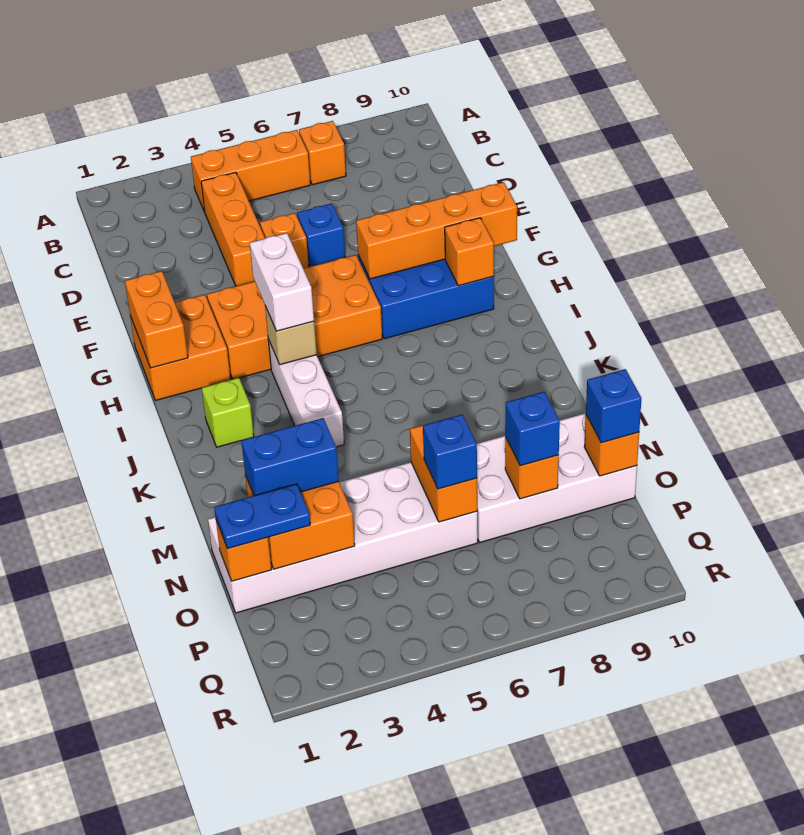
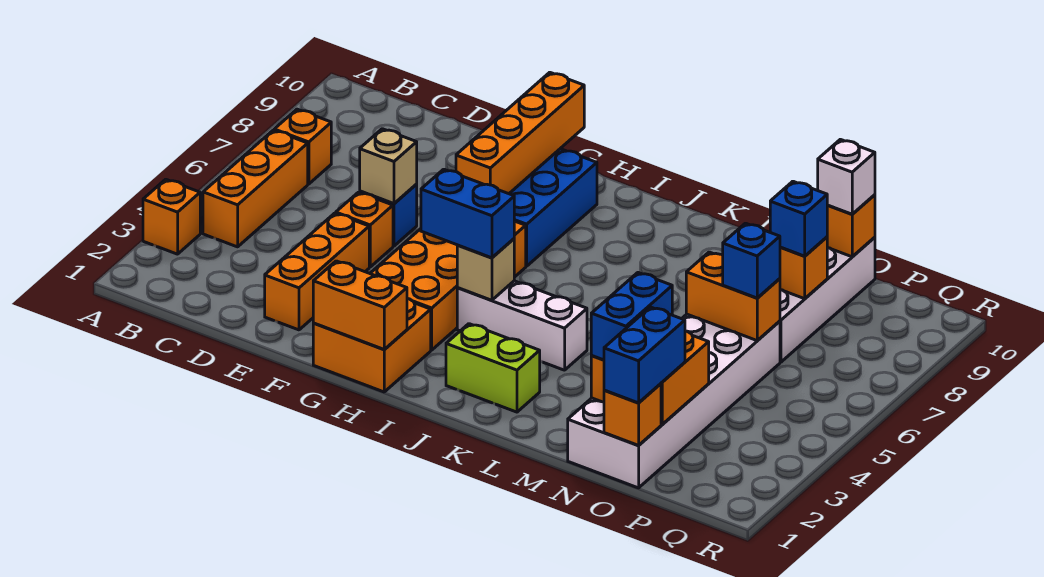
orange brick C4:E4 level 1 -> orange brick E2:E4 level 1
none -> tan brick E6 level 2
white brick H4:I4 level 3 -> blue brick H4:I4 level 3
orange brick H9 level 2 -> orange brick A3 level 1
lime brick J2 level 1 -> lime brick J2:K2 level 1
blue plate O1:O2 level 3 -> blue brick O1:O2 level 3
blue brick O10 level 3 -> white brick O10 level 3

